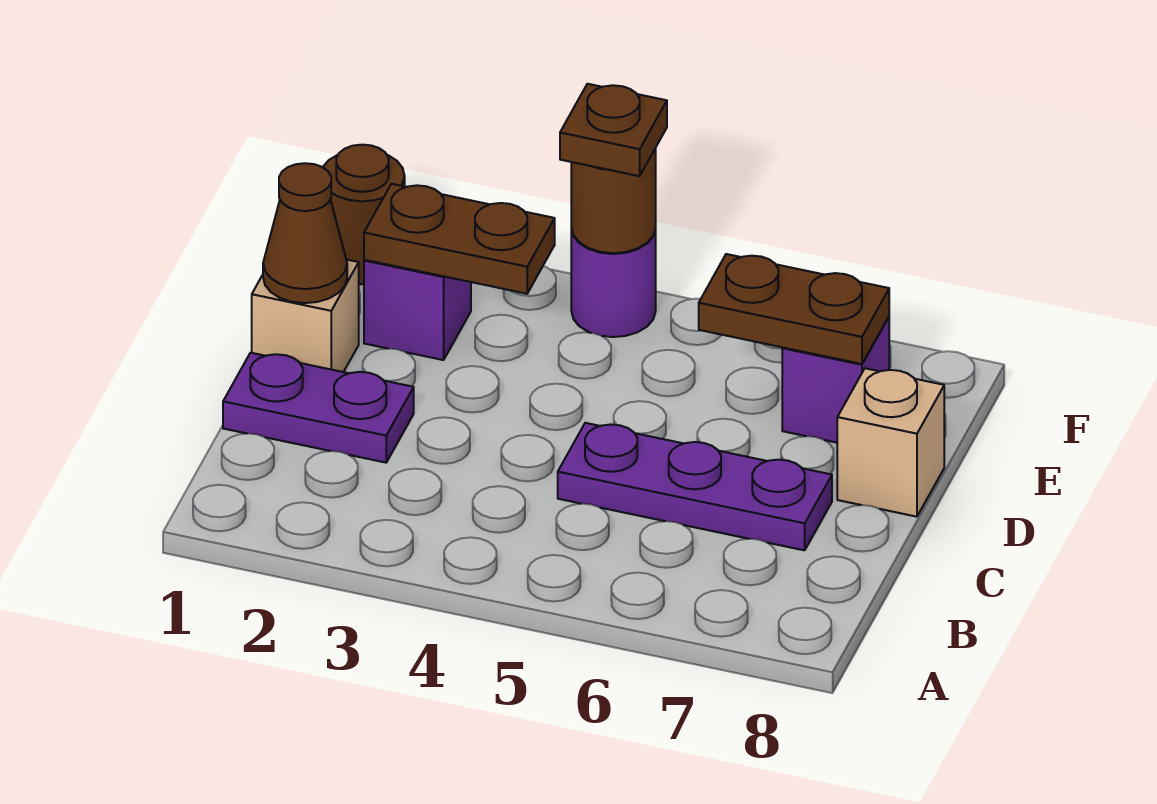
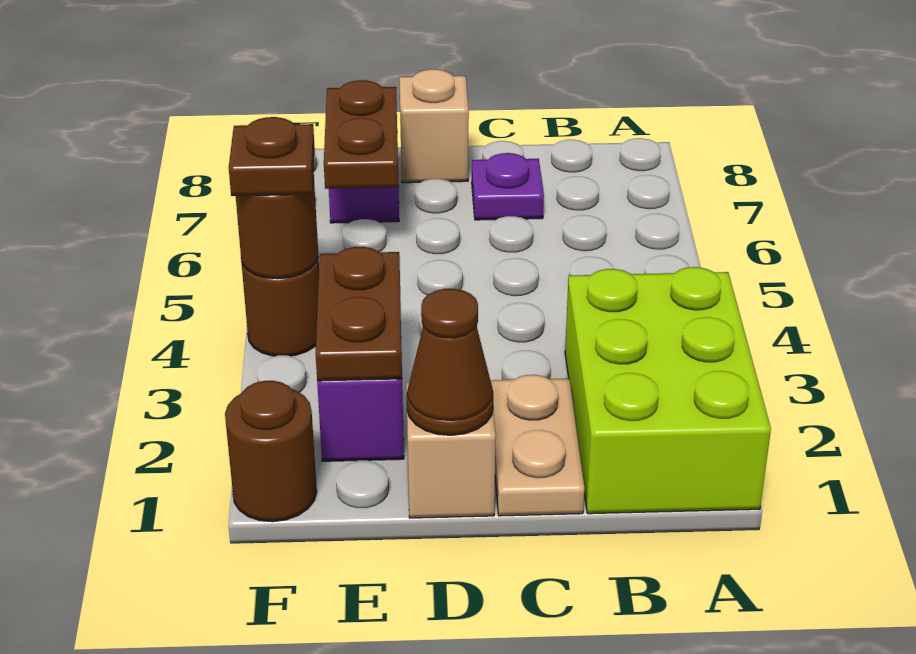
none -> lime brick A1:B3 level 1
purple plate C1:C2 level 1 -> tan plate C1:C2 level 1
purple plate C5:C7 level 1 -> purple plate C7 level 1
purple round brick F4 level 1 -> brown round brick F4 level 1

